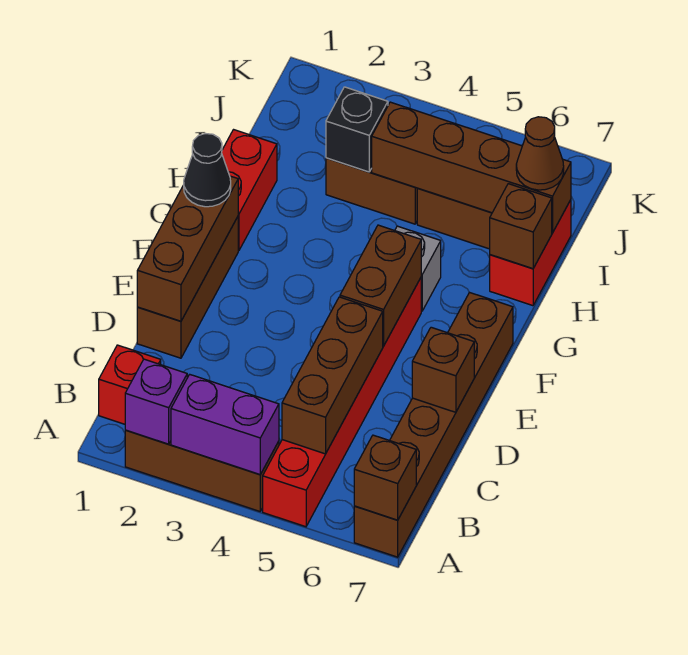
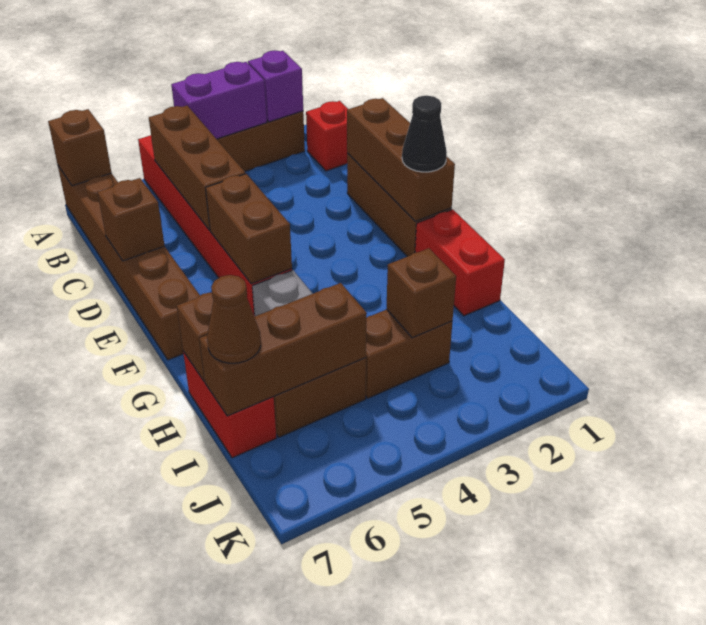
black brick I3 level 2 -> brown brick I3 level 2
brown brick I4:I7 level 2 -> brown brick I5:I7 level 2

